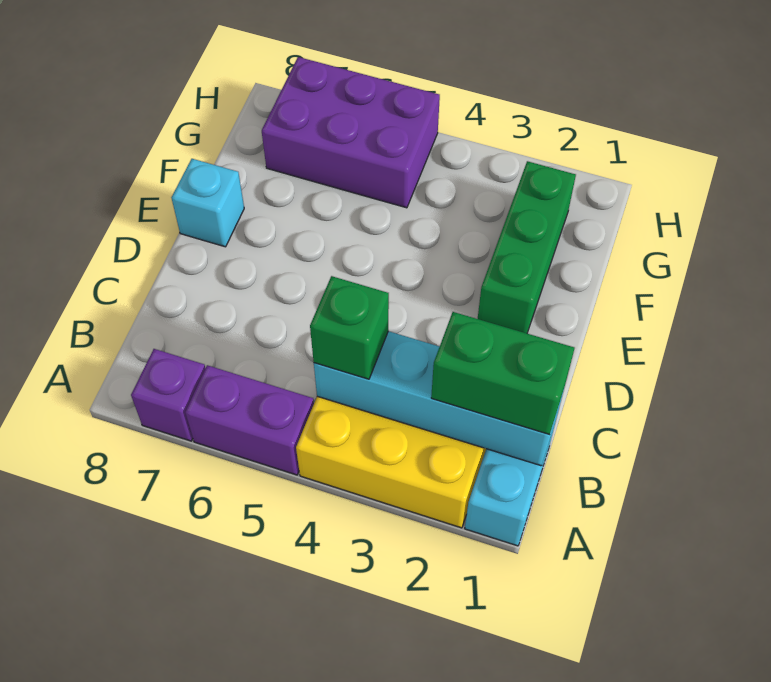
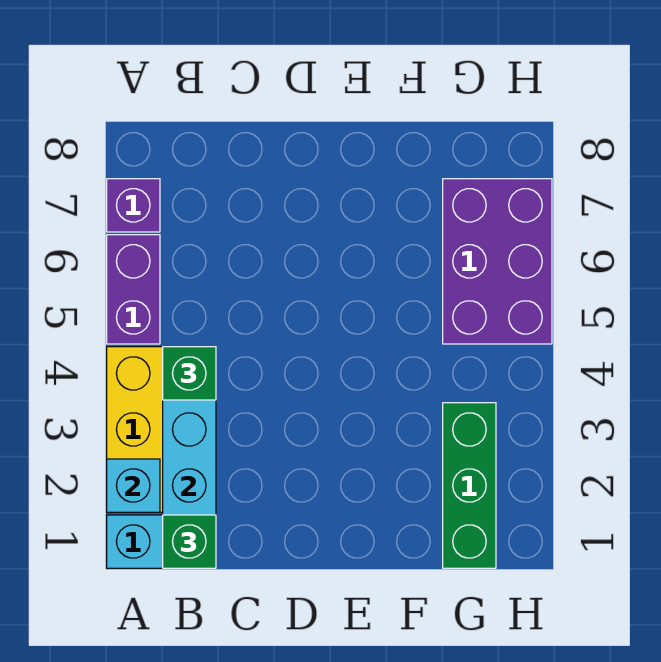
green brick B1:B2 level 3 -> green brick B1 level 3
green brick E2:G2 level 1 -> green brick G1:G3 level 1
cyan brick E8 level 1 -> cyan brick A2 level 2

